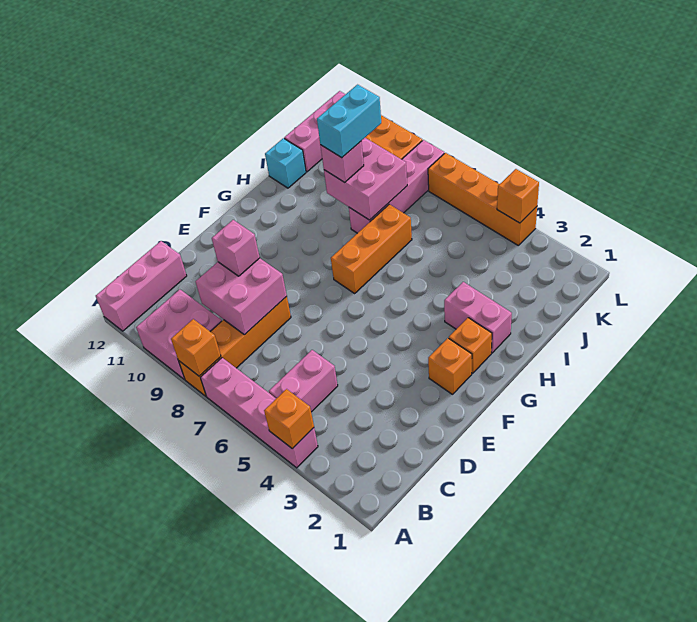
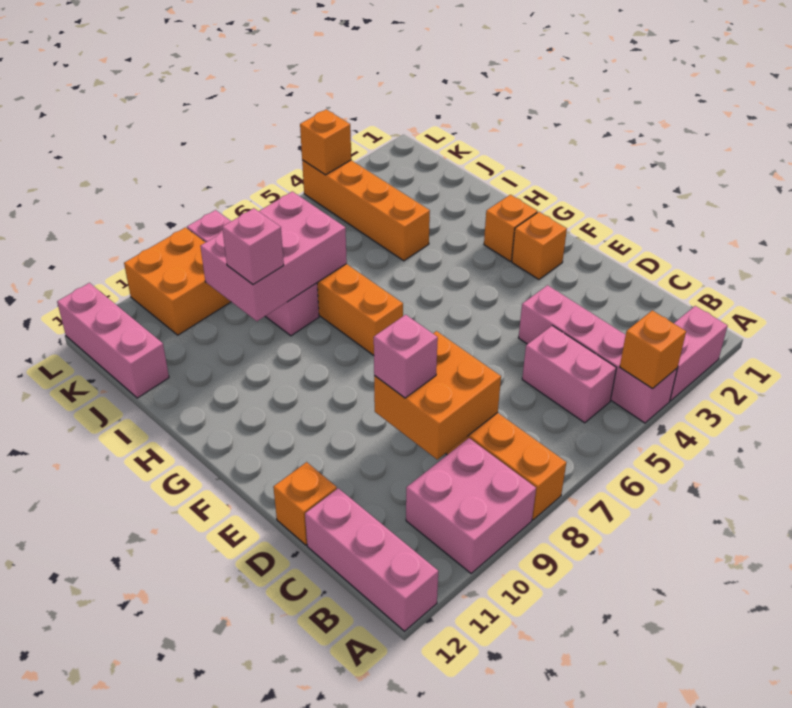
pink brick A4:A7 level 1 -> pink brick A4:D4 level 1
orange brick A8 level 2 -> orange brick D12 level 1
pink brick C8:D9 level 2 -> orange brick C8:D9 level 2
pink brick H2:H3 level 1 -> pink brick A2:A3 level 1
pink brick I8:J9 level 2 -> pink brick I7:J9 level 2
cyan brick I9:J9 level 4 -> none
cyan brick I12 level 1 -> none
orange brick L4:L7 level 1 -> orange brick I4:L4 level 1

